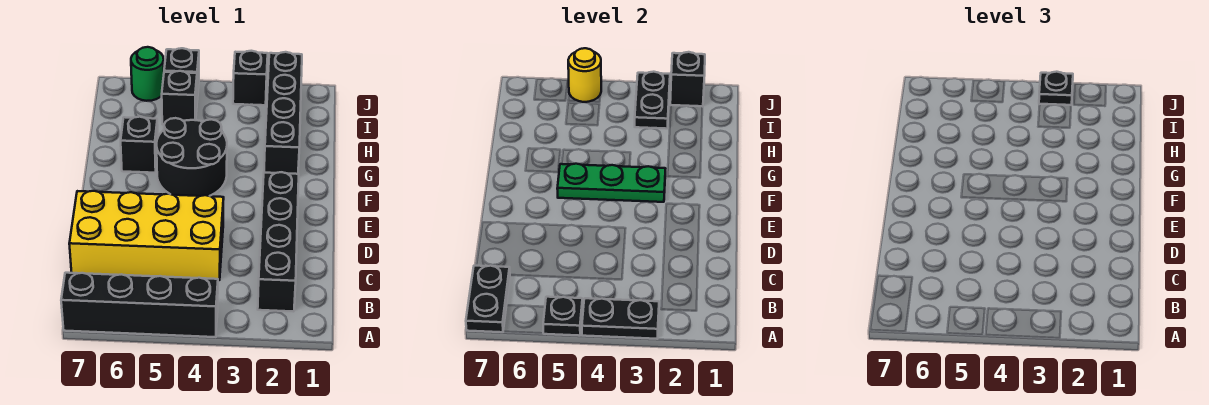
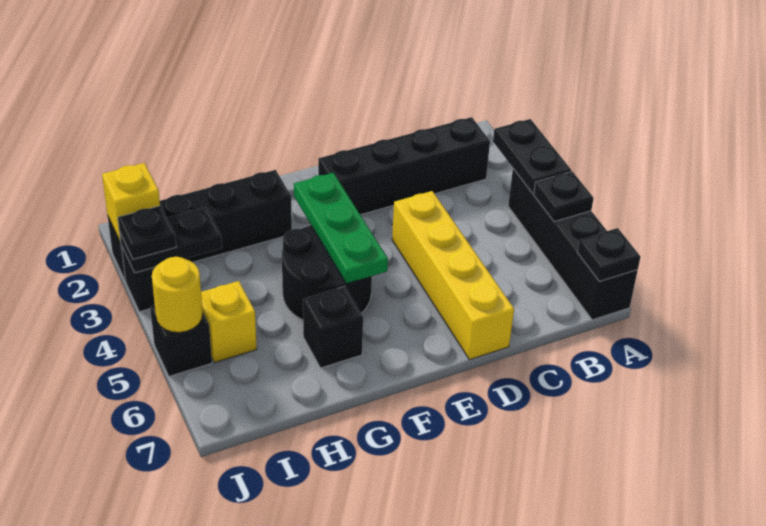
black plate A7:B7 level 2 -> black plate A7 level 2
yellow brick C4:D7 level 1 -> yellow brick D4:D7 level 1
black brick I5 level 1 -> yellow brick I5 level 1
black brick J2 level 2 -> yellow brick J2 level 2
green round brick J6 level 1 -> none

